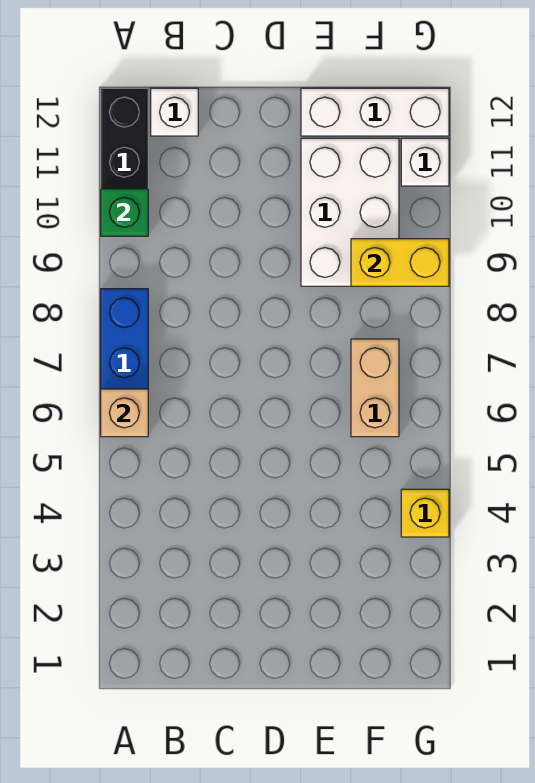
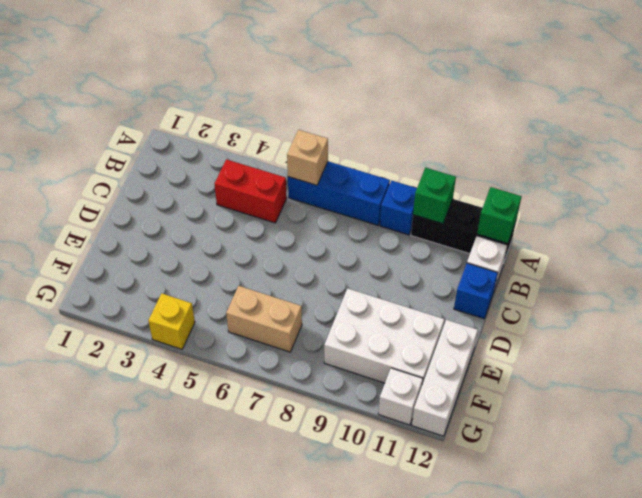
none -> blue brick A9 level 1
none -> green brick A12 level 2
none -> red brick B4:B5 level 1
none -> blue brick C12 level 1
yellow brick F9:G9 level 2 -> none

